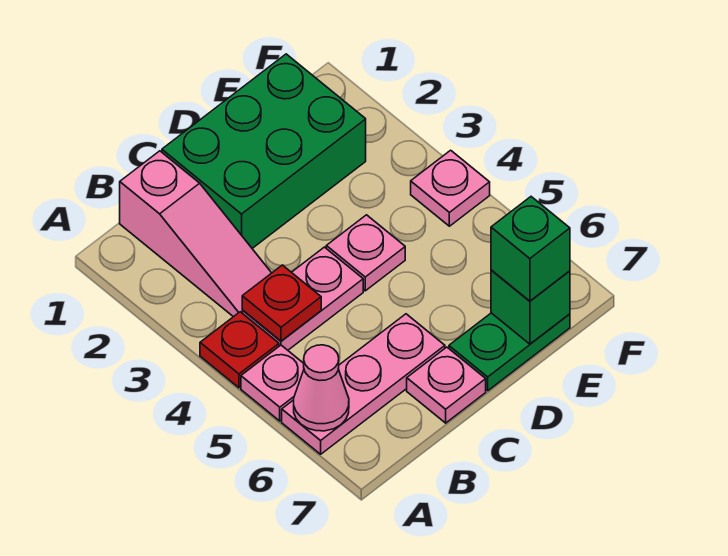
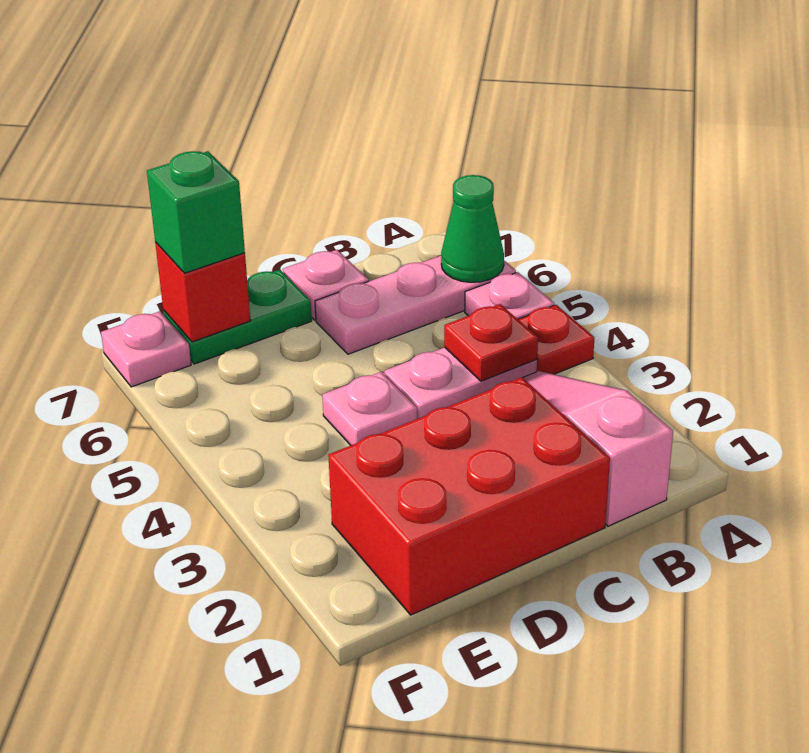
pink cone A6 level 2 -> green cone A6 level 2
green brick C1:E2 level 1 -> red brick C1:E2 level 1
green brick E7 level 2 -> red brick E7 level 2
pink plate F4 level 1 -> pink plate F7 level 1

